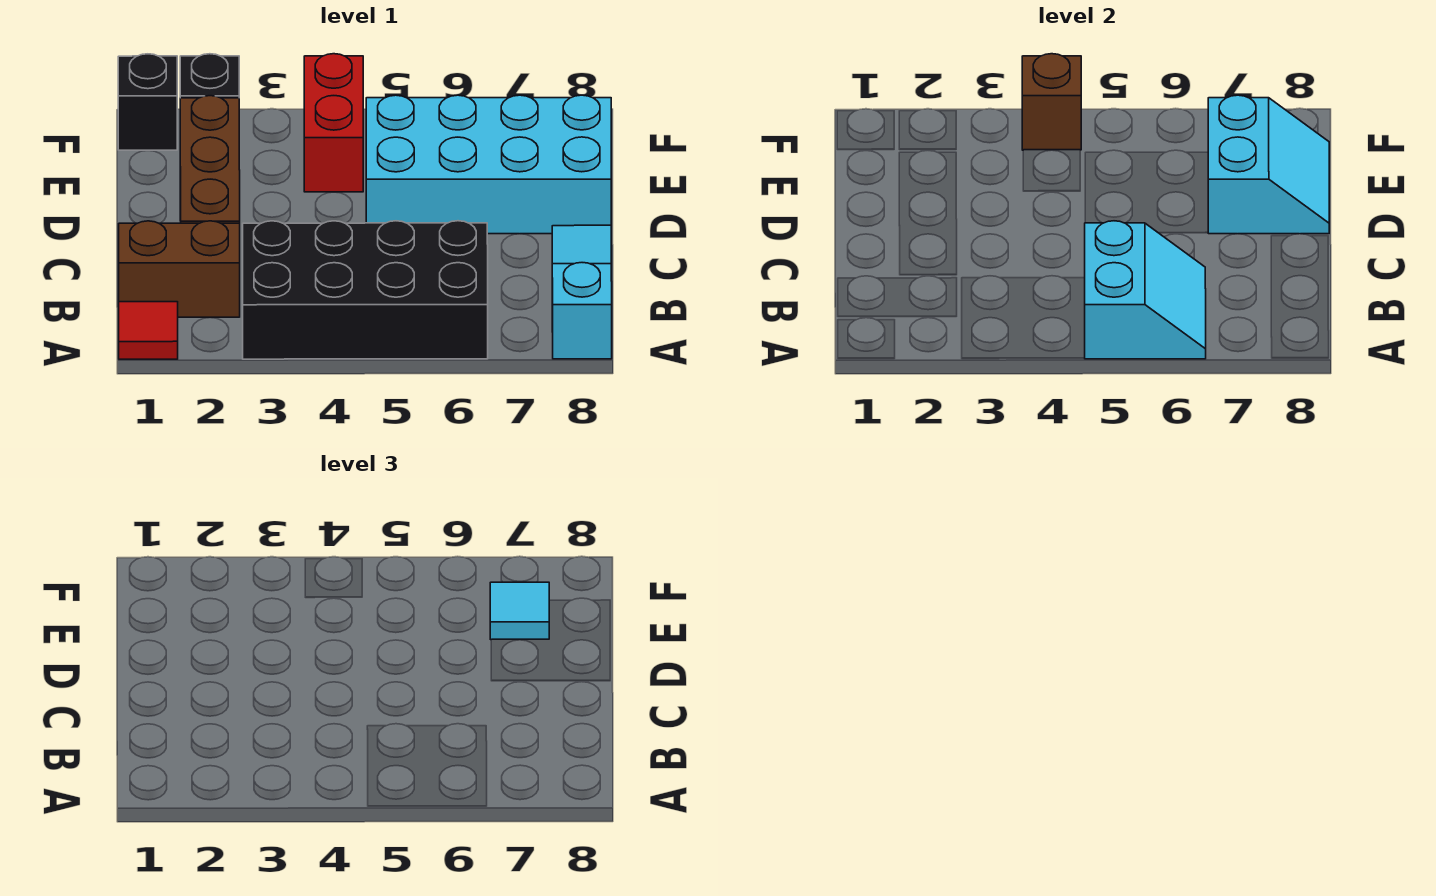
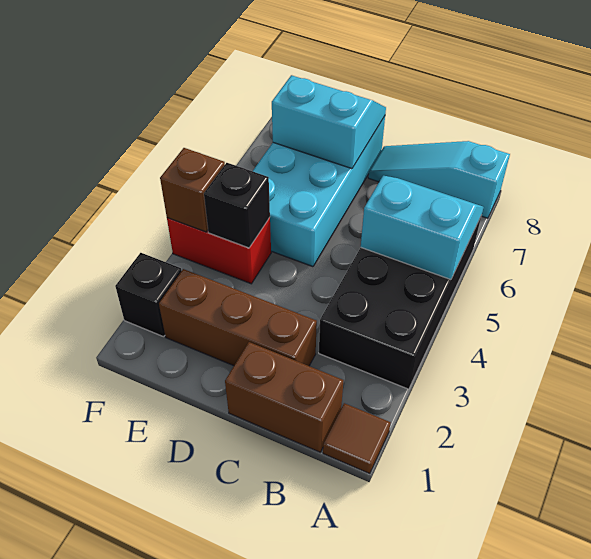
red tile A1 level 1 -> brown tile A1 level 1
brown brick B1:B2 level 1 -> brown brick B1:C1 level 1
cyan tile E7 level 3 -> none
black brick F1 level 1 -> black brick E4 level 2

